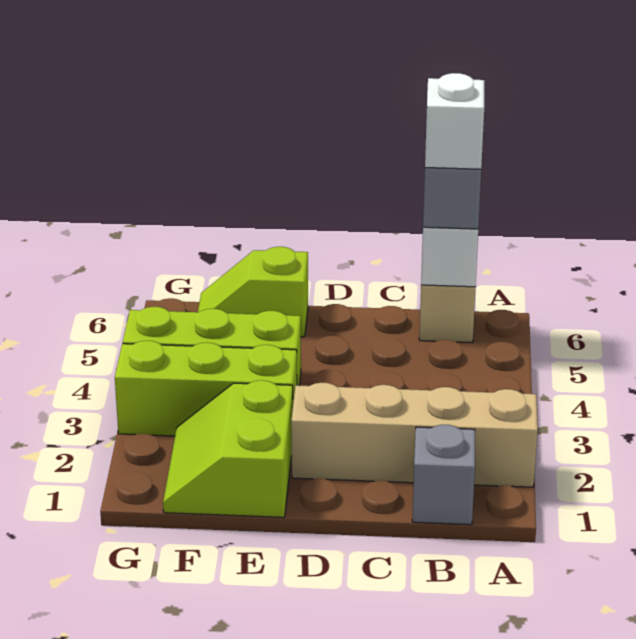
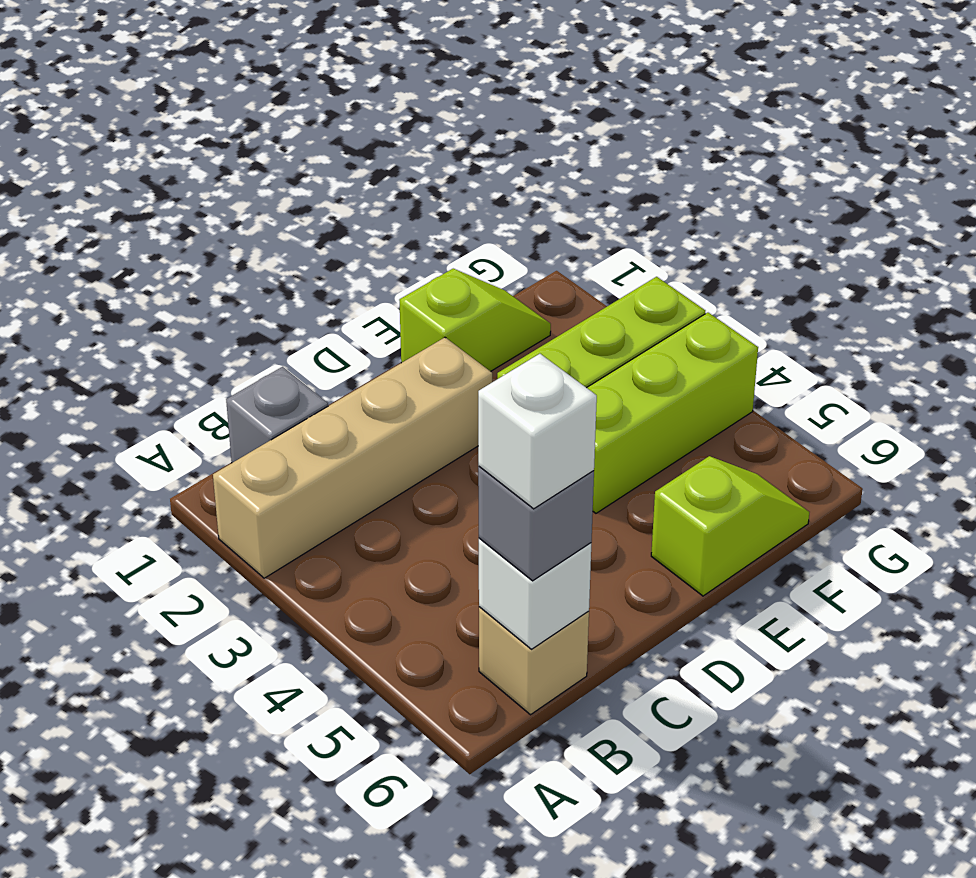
lime slope E1:F2 level 1 top E -> lime slope E1:F1 level 1 top E

